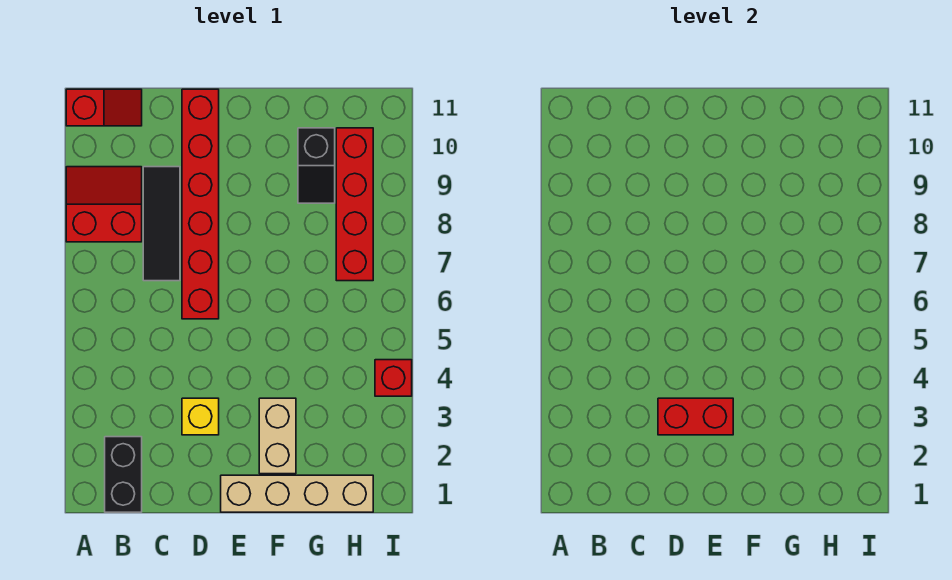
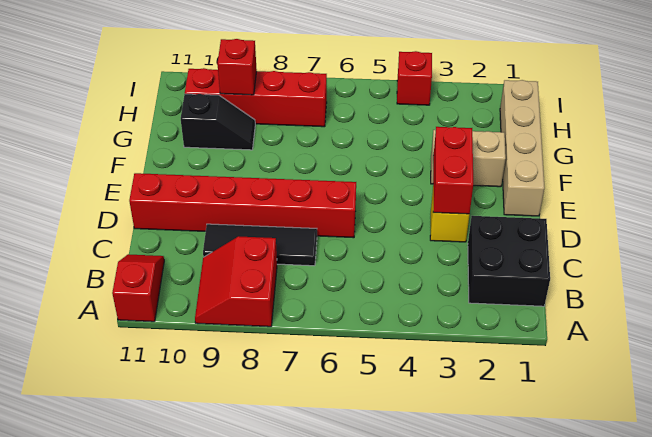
black brick B1:B2 level 1 -> black brick B1:C2 level 1
none -> red brick H9 level 2

